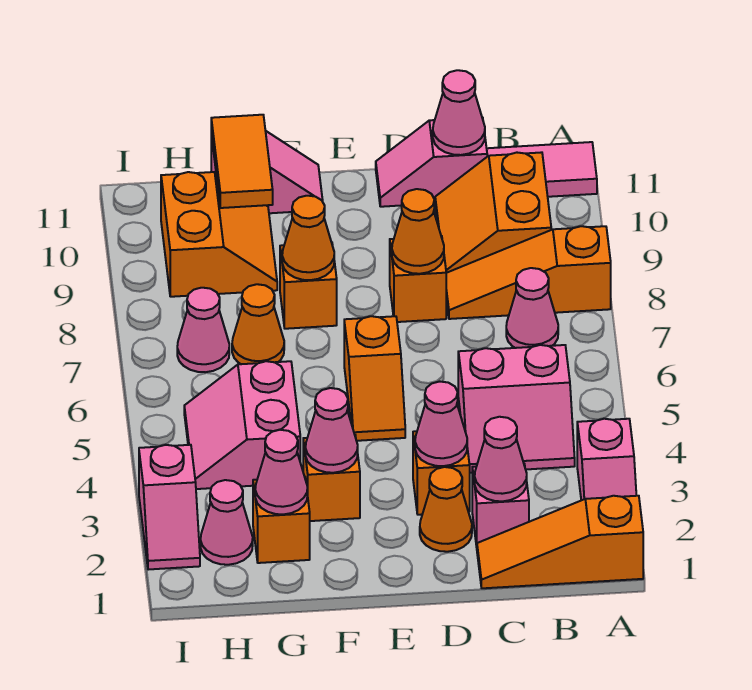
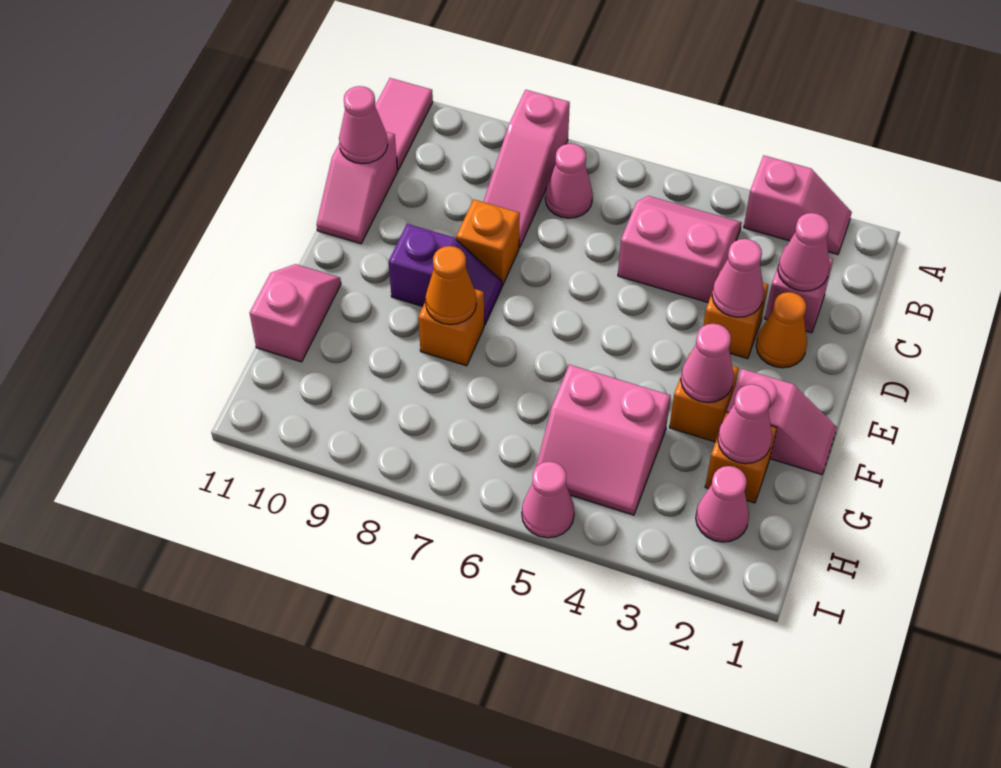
orange slope A1:C1 level 1 top A -> none
orange slope A8:C8 level 1 top A -> pink slope A8:C8 level 1 top A
pink slope B4:C5 level 1 top 5 -> pink slope B4:C5 level 1 top C
orange slope B9:C10 level 1 top B -> none
orange cone D8 level 2 -> none
orange slope E5:E6 level 1 top 6 -> none
none -> purple slope E8:E9 level 1 top 9
orange cone G7 level 1 -> none
orange slope G9:H10 level 1 top H -> none
orange tile G10:G11 level 2 -> none
pink cone H7 level 1 -> pink cone I5 level 1
pink slope I2:I3 level 1 top 3 -> pink slope F1:F2 level 1 top 2

